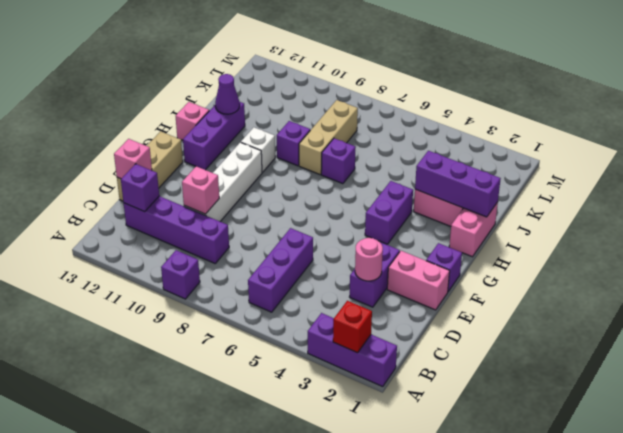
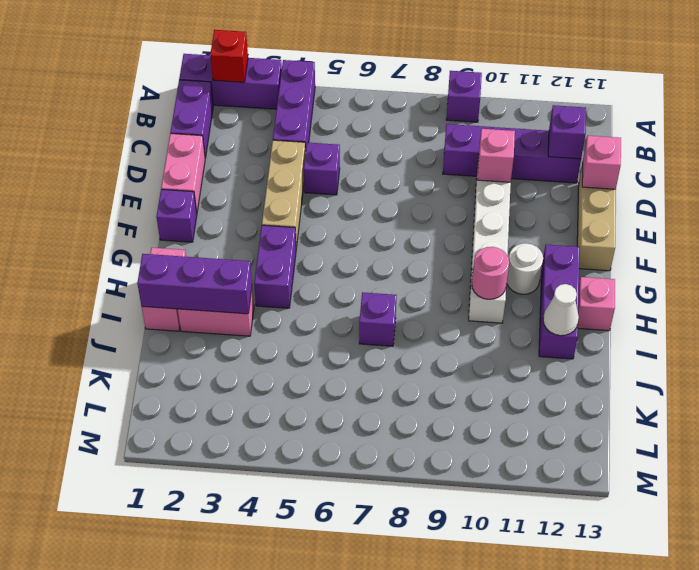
purple brick B6:D6 level 1 -> purple brick A4:C4 level 1
purple brick D3:E3 level 1 -> purple brick B1:C1 level 1
pink round brick D3 level 2 -> pink round brick H10 level 2
pink brick E1:E2 level 1 -> pink brick D1:E1 level 1
none -> white round brick G11 level 1
tan brick I8:K8 level 1 -> tan brick D4:F4 level 1
purple brick I9 level 1 -> purple brick D5 level 1
purple cone I12 level 2 -> white cone I12 level 2

